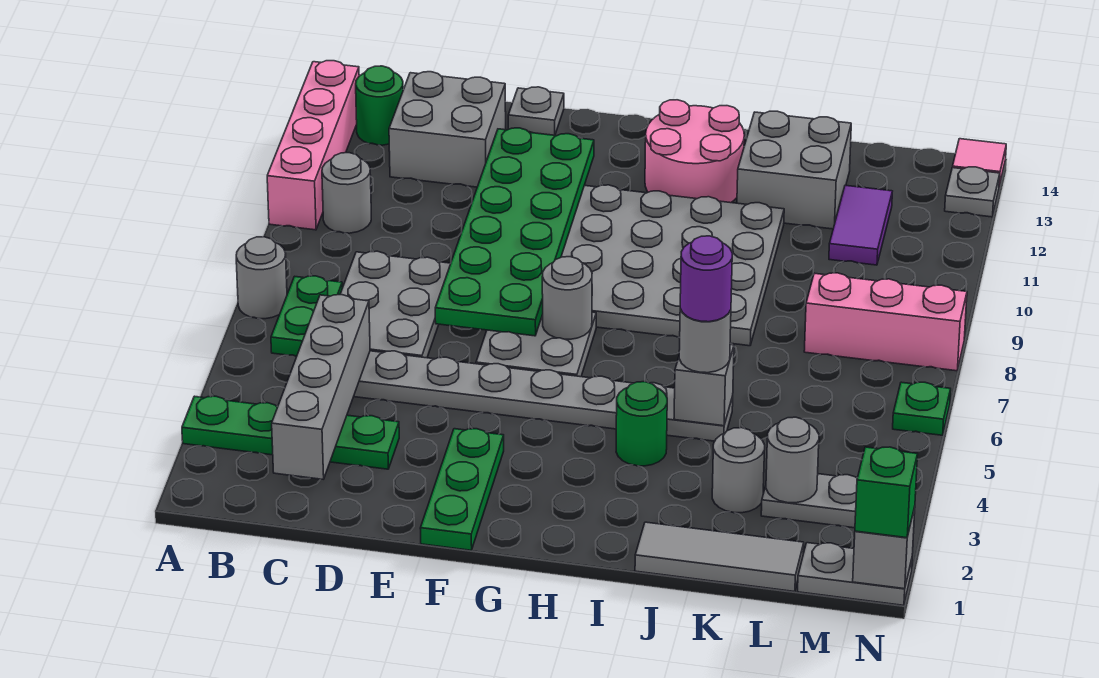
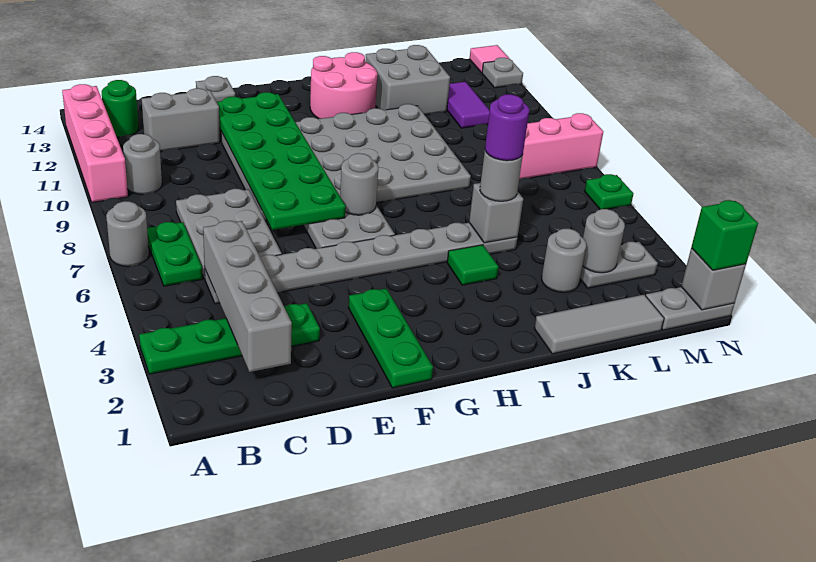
grey brick C12:D13 level 1 -> grey brick C12:D12 level 1
green round brick I4 level 1 -> green tile I4 level 1

